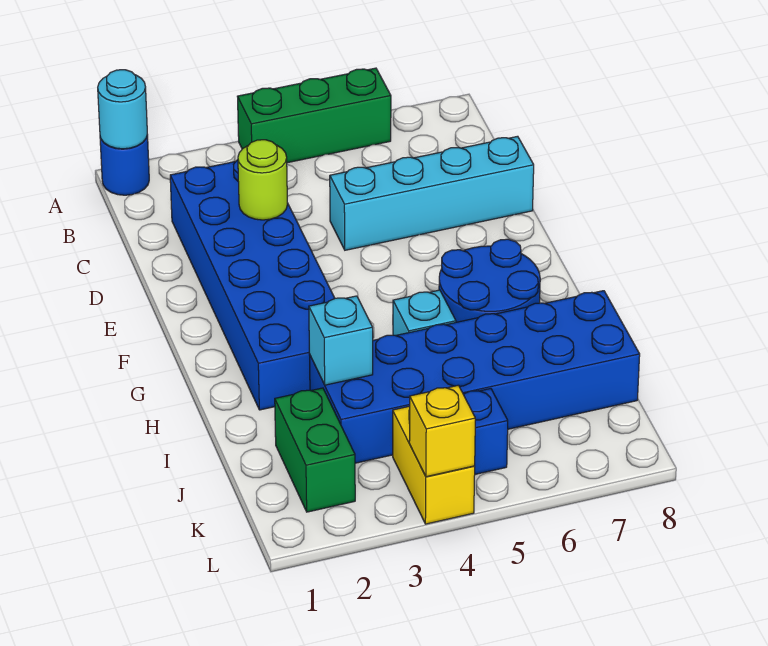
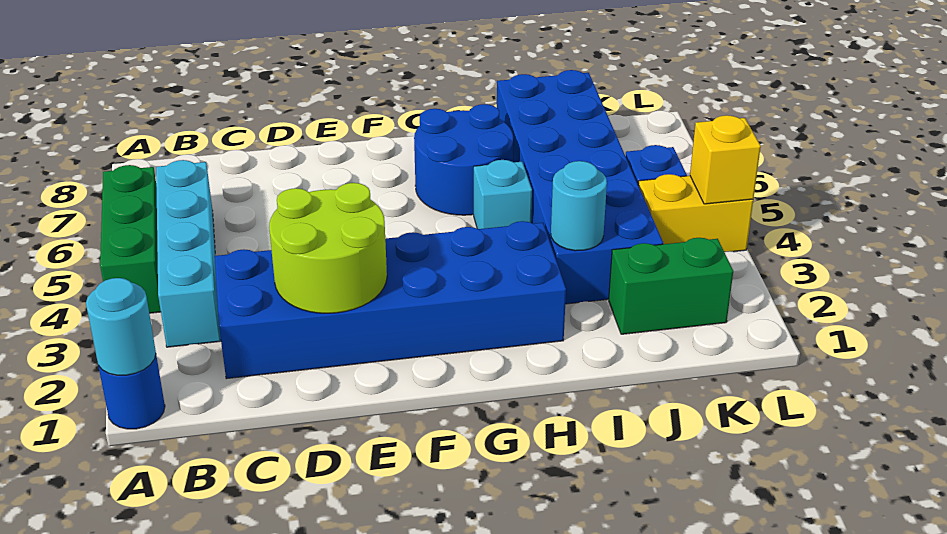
lime round brick D3 level 2 -> lime round brick D2:E3 level 2
cyan brick D5:D8 level 1 -> cyan brick B3:B6 level 1
cyan brick I3 level 2 -> cyan round brick I3 level 2

